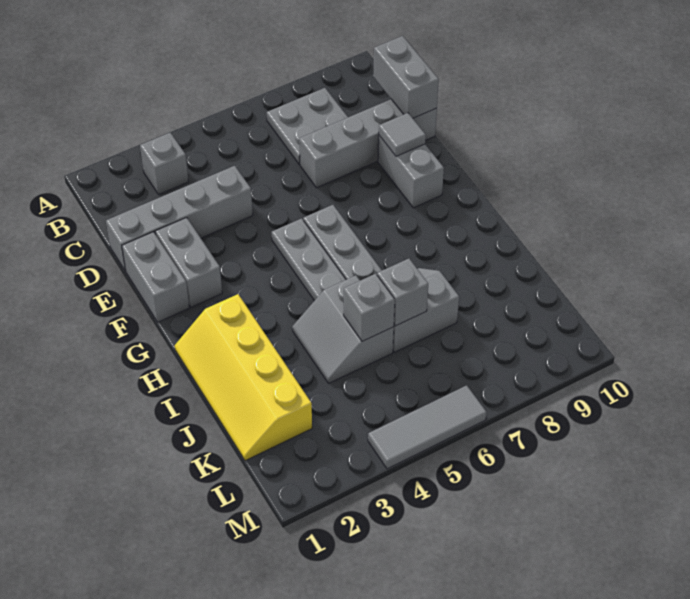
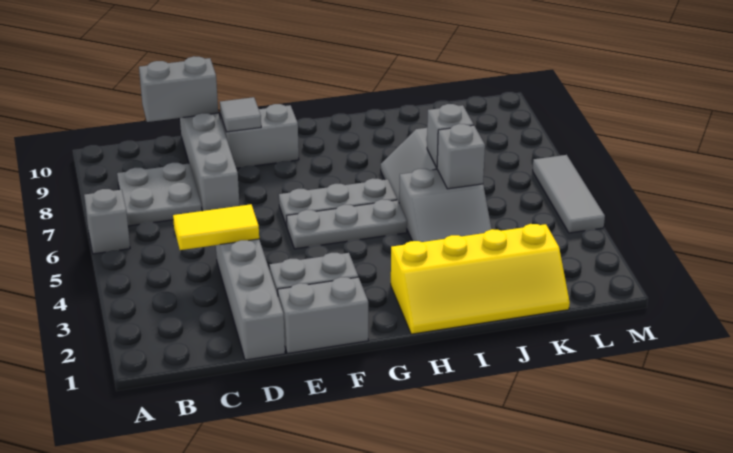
grey brick B3 level 1 -> grey brick A6 level 1
none -> yellow tile C4:D4 level 2

